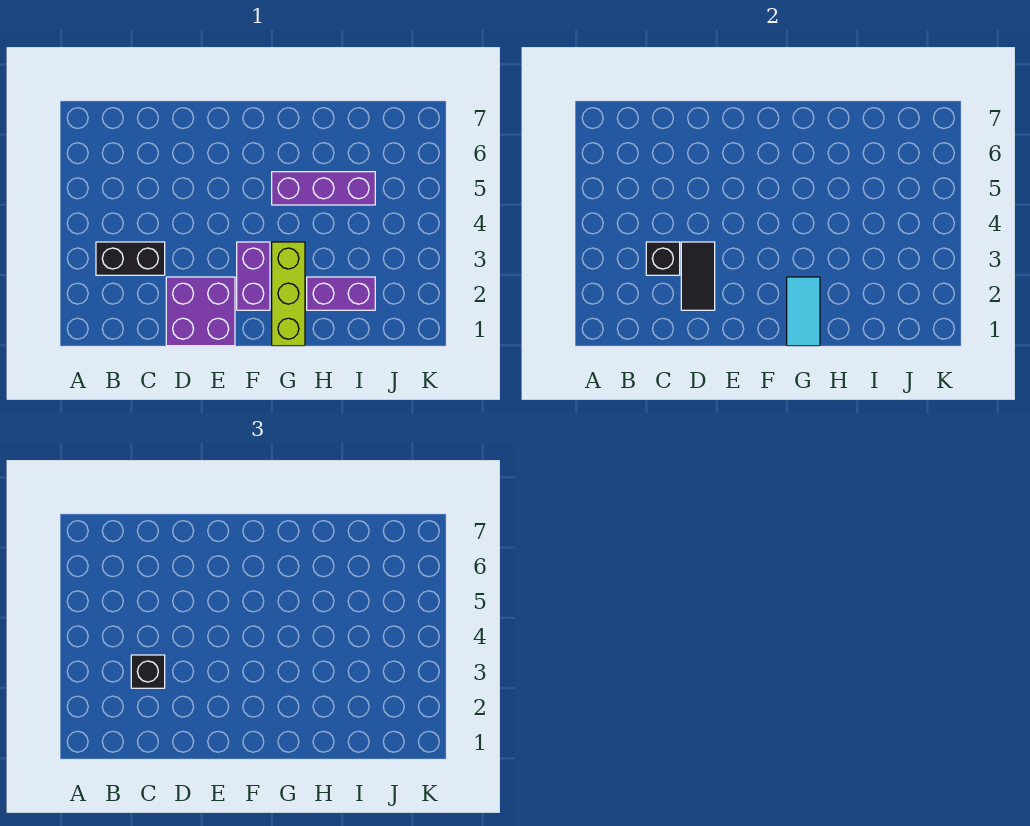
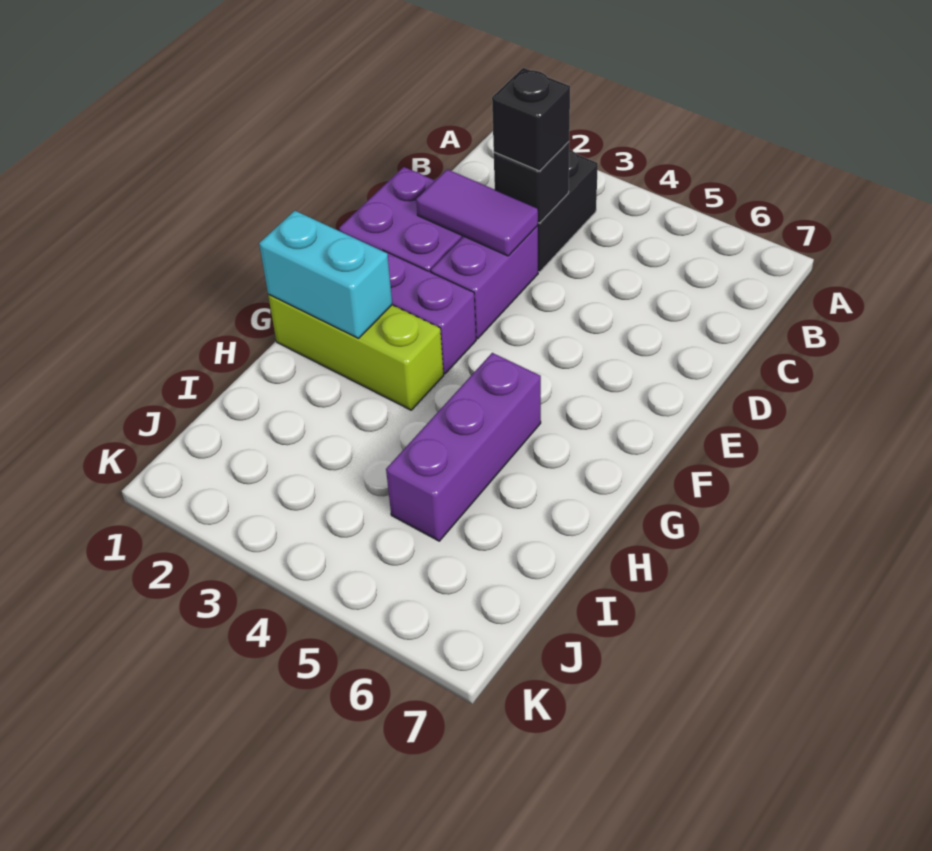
black tile D2:D3 level 2 -> purple tile D2:D3 level 2
cyan tile G1:G2 level 2 -> cyan brick G1:G2 level 2
purple brick H2:I2 level 1 -> purple brick D3:E3 level 1

